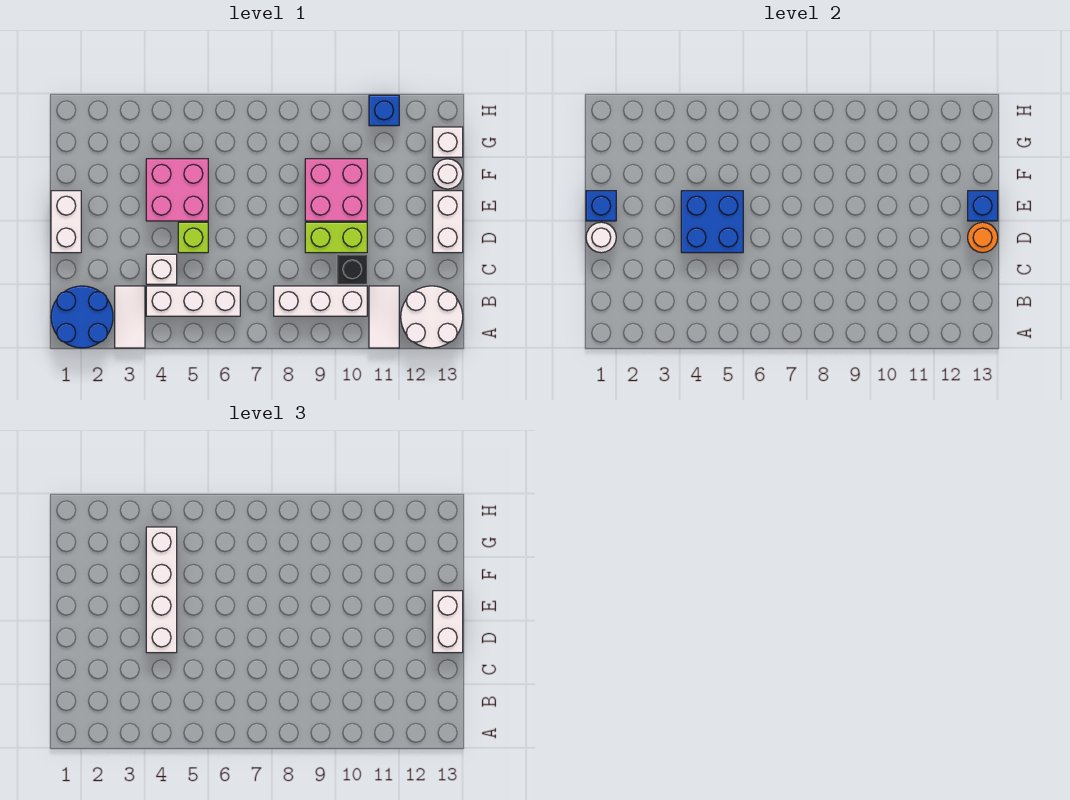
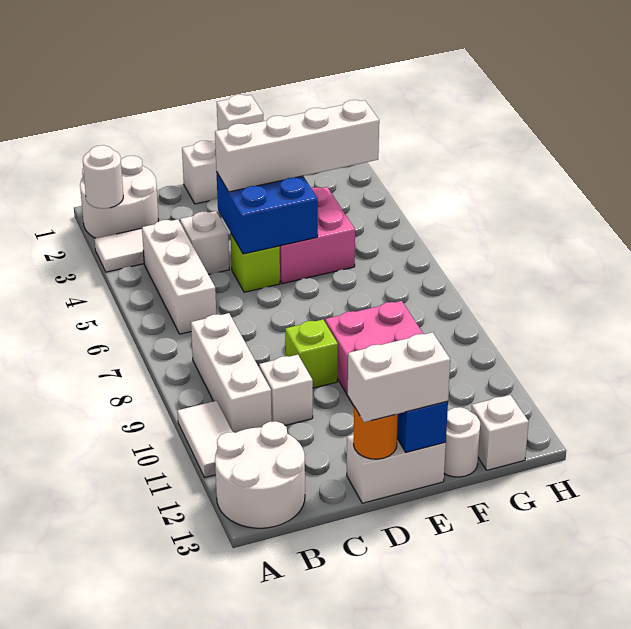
blue round brick A1:B2 level 1 -> white round brick A1:B2 level 1
white tile A11:B11 level 1 -> white tile A10:A11 level 1
black brick C10 level 1 -> white brick C10 level 1
white round brick D1 level 2 -> white round brick A2 level 2
lime brick D9:D10 level 1 -> lime brick D9 level 1
blue brick E1 level 2 -> white brick E1 level 2
blue brick H11 level 1 -> none

